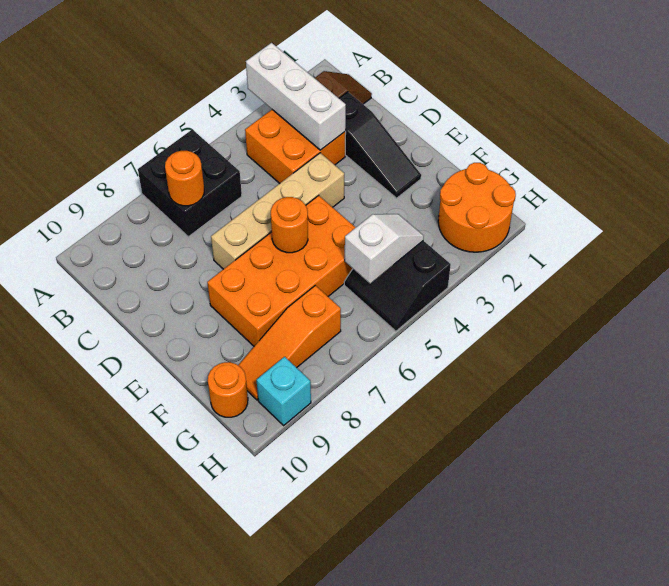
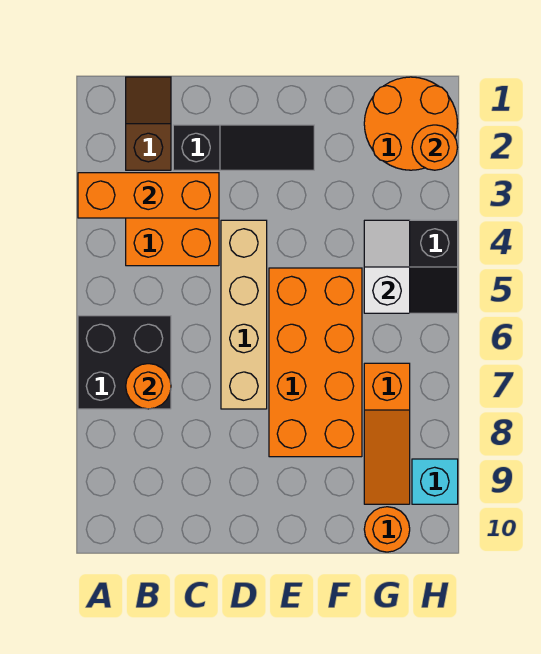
white brick A3:C3 level 2 -> orange brick A3:C3 level 2
orange round brick E6 level 2 -> orange round brick H2 level 2

